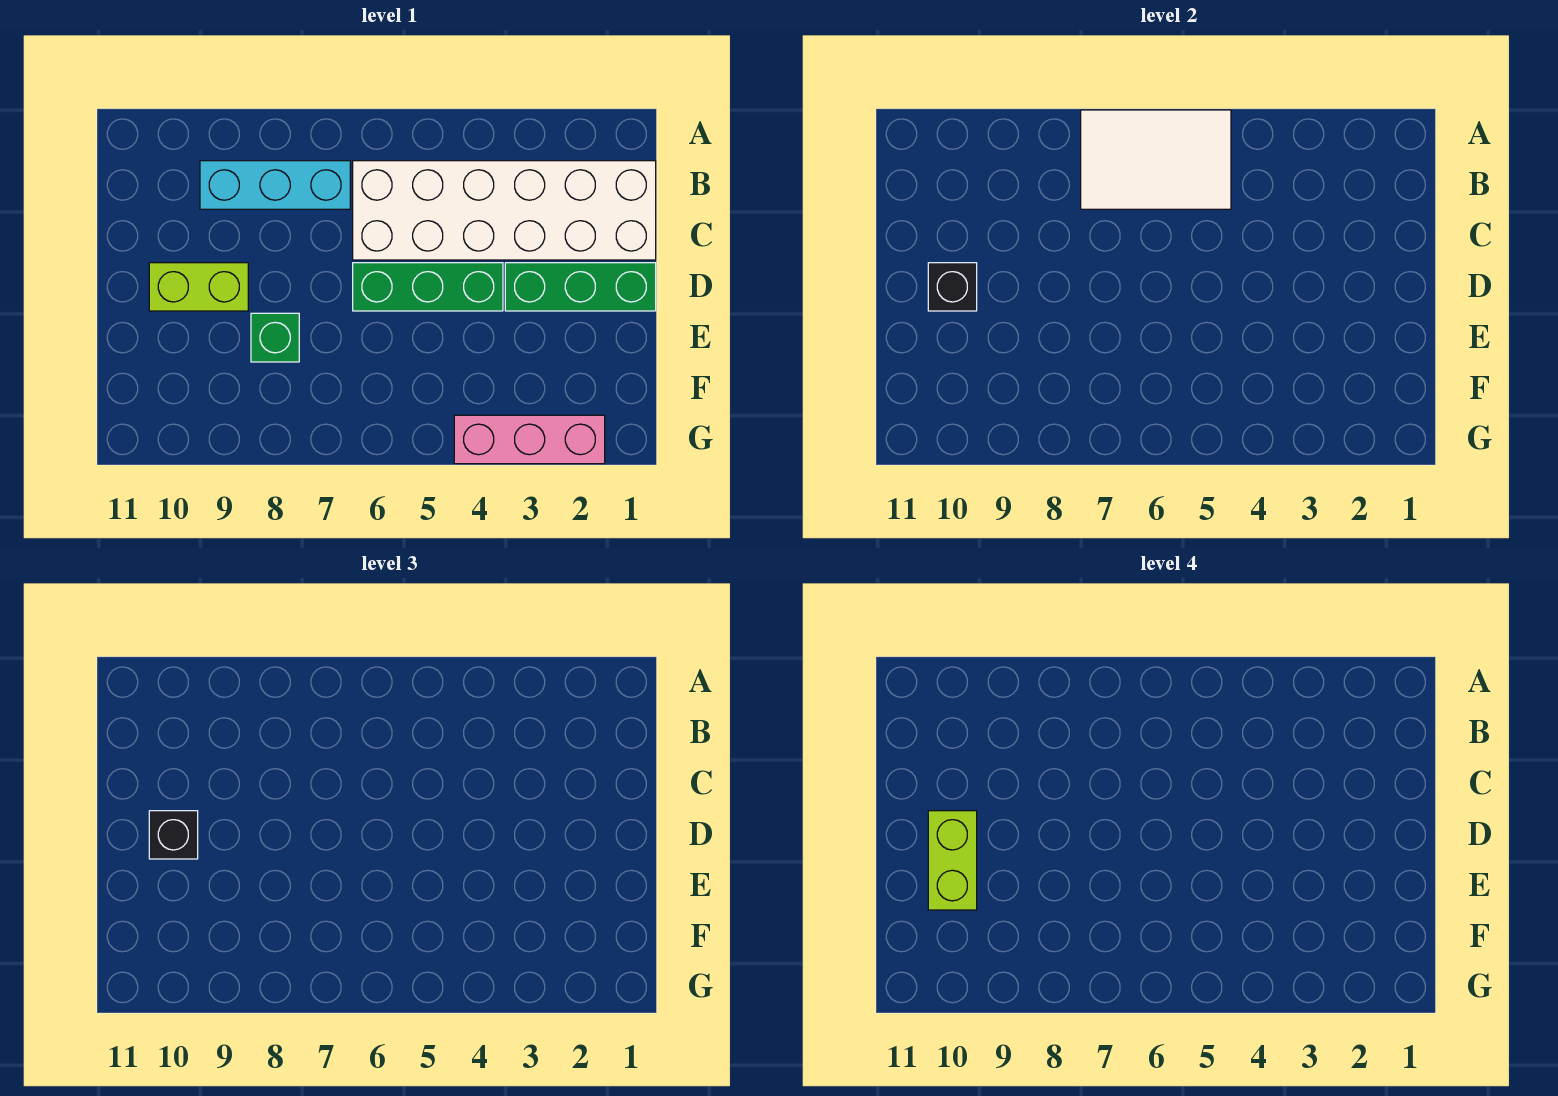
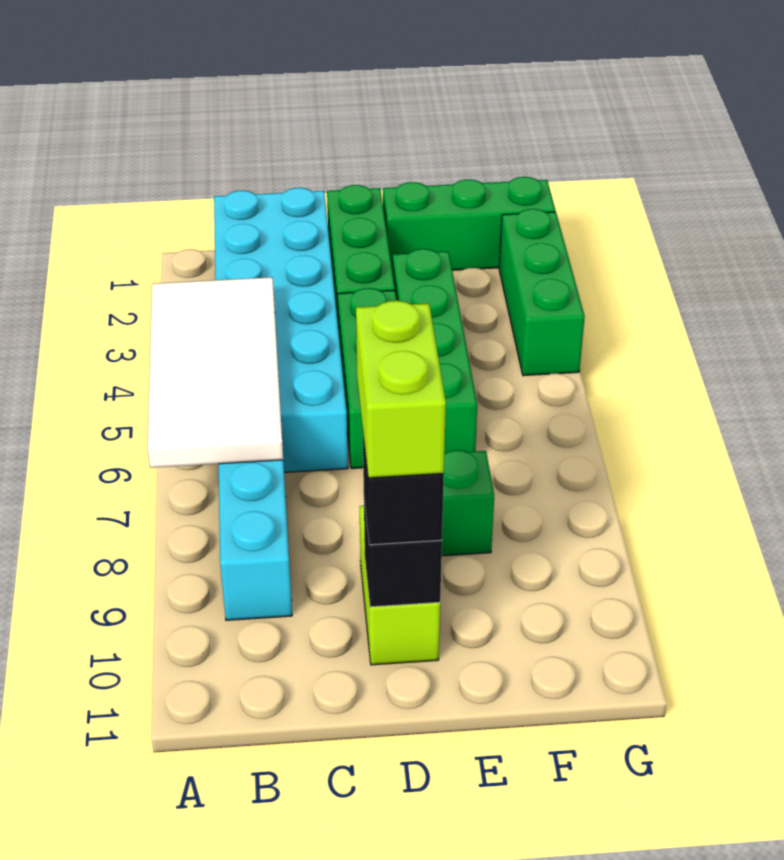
white tile A5:B7 level 2 -> white tile A4:B7 level 2
white brick B1:C6 level 1 -> cyan brick B1:C6 level 1
lime brick D10:E10 level 4 -> lime brick D9:D10 level 4
none -> green brick E1:G1 level 1
none -> green brick E3:E6 level 1
pink brick G2:G4 level 1 -> green brick G2:G4 level 1

